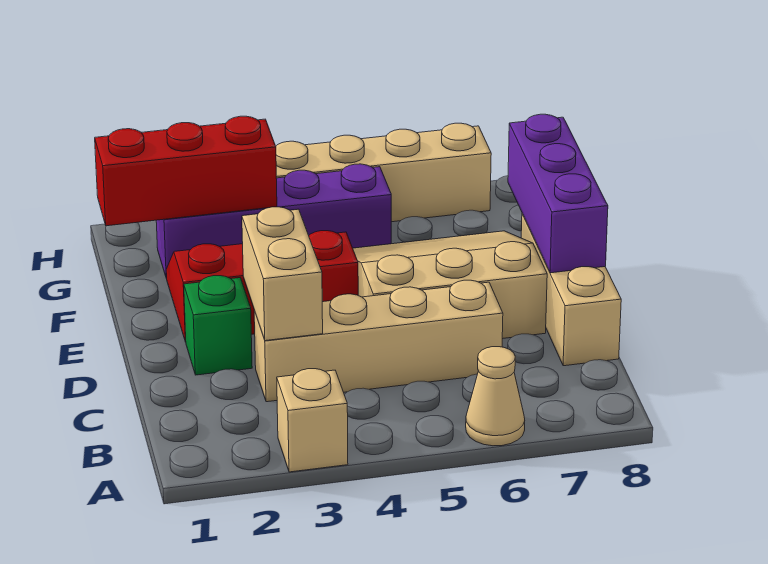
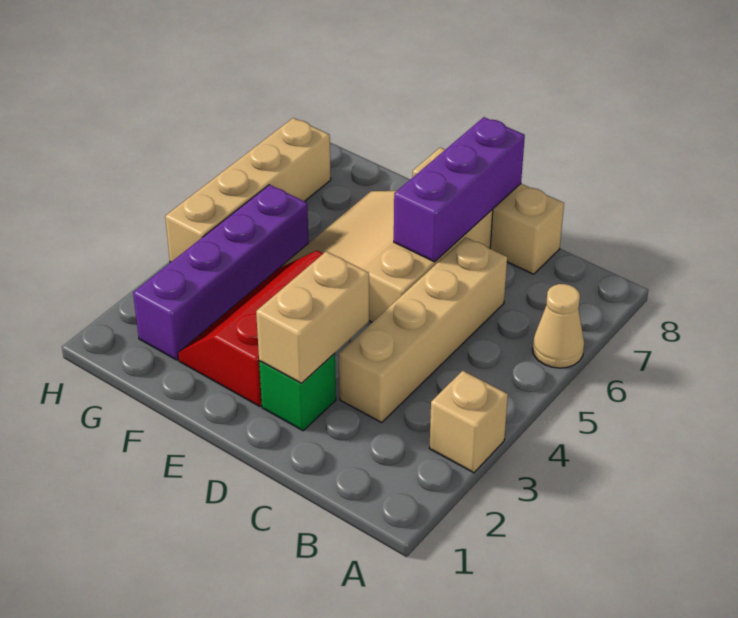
tan brick C3:D3 level 2 -> tan brick D2:D3 level 2
purple brick D8:F8 level 2 -> purple brick D6:D8 level 2
red brick G1:G3 level 2 -> none

